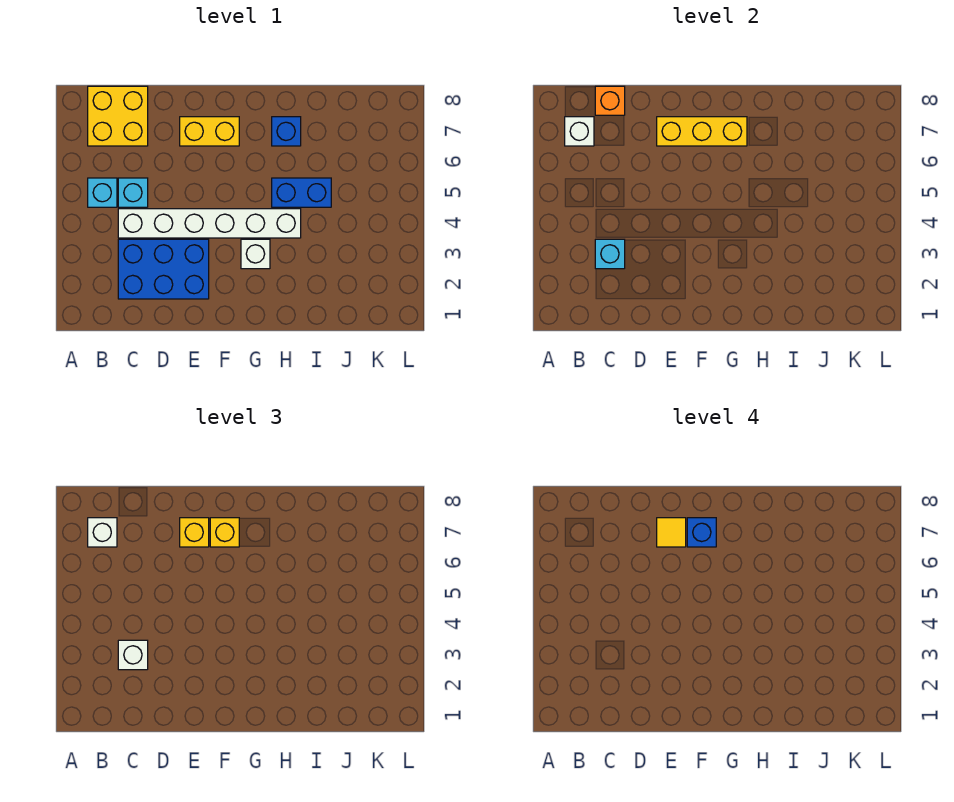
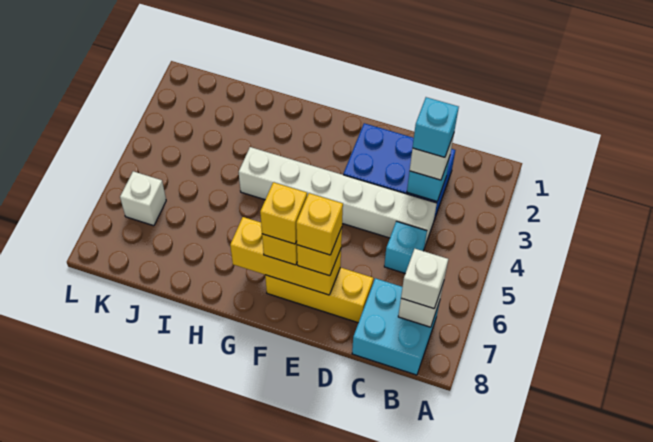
cyan brick B5 level 1 -> cyan brick C3 level 4
yellow brick B7:C8 level 1 -> cyan brick B7:C8 level 1
orange brick C8 level 2 -> none
yellow brick E7:F7 level 1 -> yellow brick D7:F7 level 1
yellow tile E7 level 4 -> yellow brick E7 level 4
blue brick F7 level 4 -> yellow brick F7 level 4
white brick G3 level 1 -> white brick K6 level 1
blue brick H5:I5 level 1 -> none
blue brick H7 level 1 -> none

